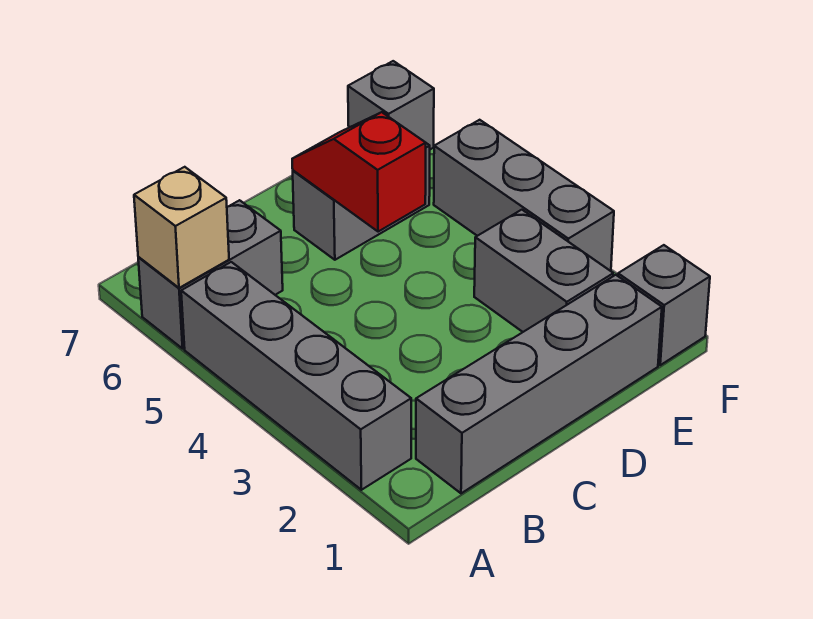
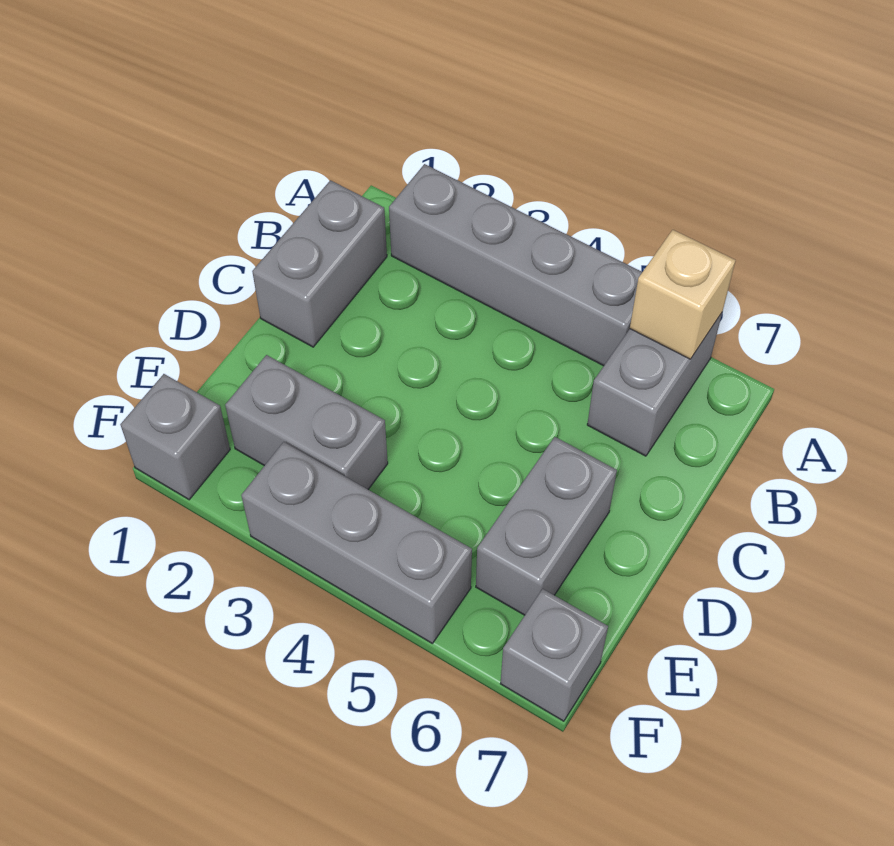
grey brick B1:E1 level 1 -> grey brick B1:C1 level 1
red slope D5:D6 level 2 top 5 -> none

